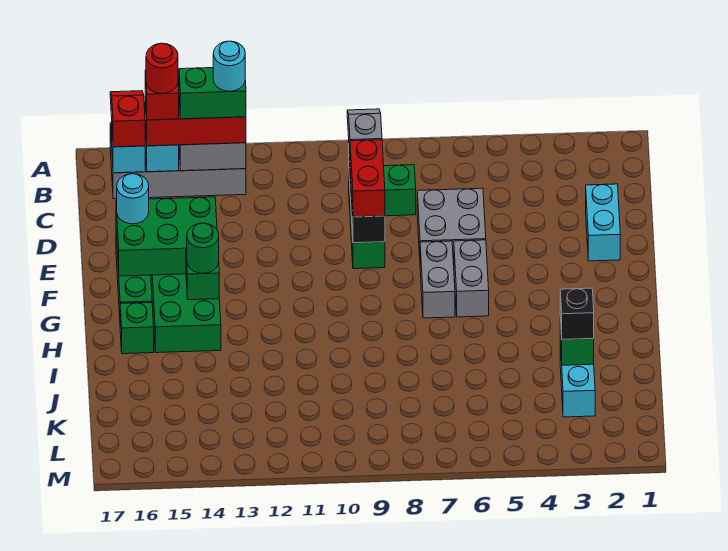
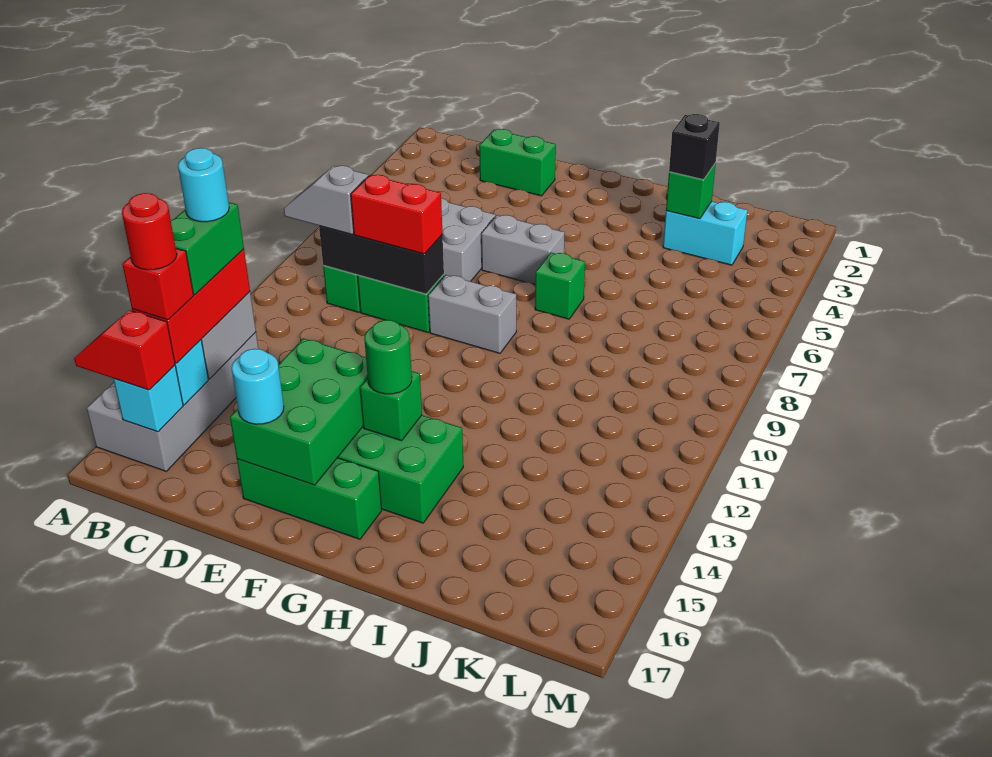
cyan brick D2:E2 level 1 -> green brick D2:E2 level 1
grey brick F7:G7 level 1 -> grey brick F9:G9 level 1
green brick H16 level 1 -> green brick H7 level 1

